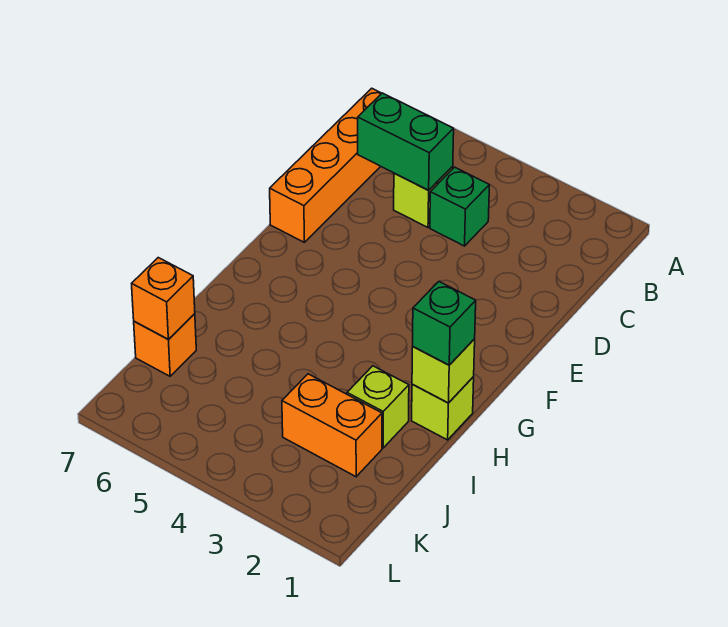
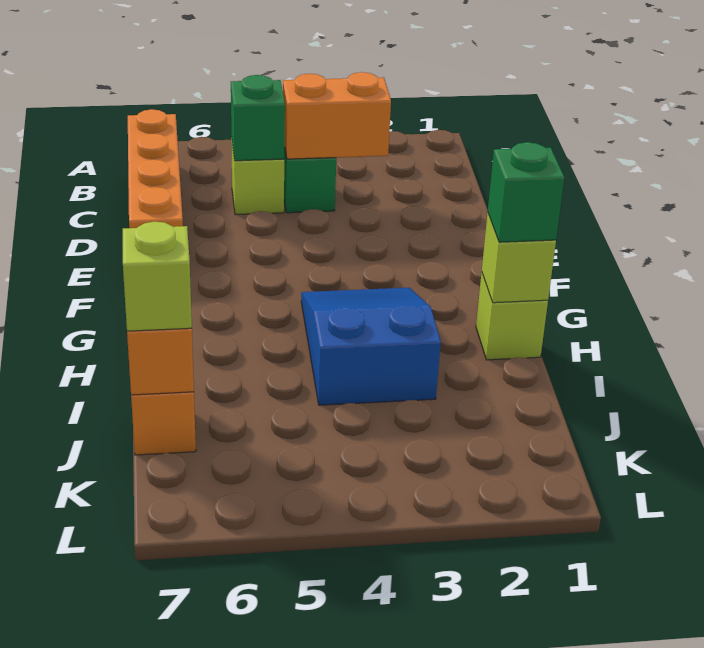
green brick C5:C6 level 2 -> green brick C5 level 2
none -> blue slope G3:I4 level 1 top I
lime brick I2 level 1 -> lime brick J7 level 3
orange brick J2:J3 level 1 -> orange brick C3:C4 level 2

